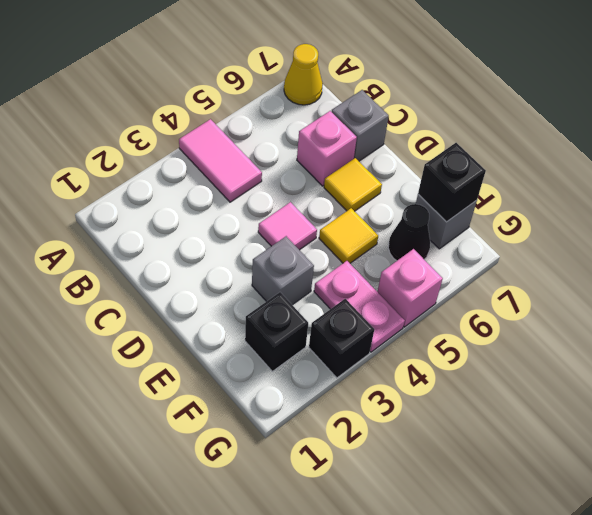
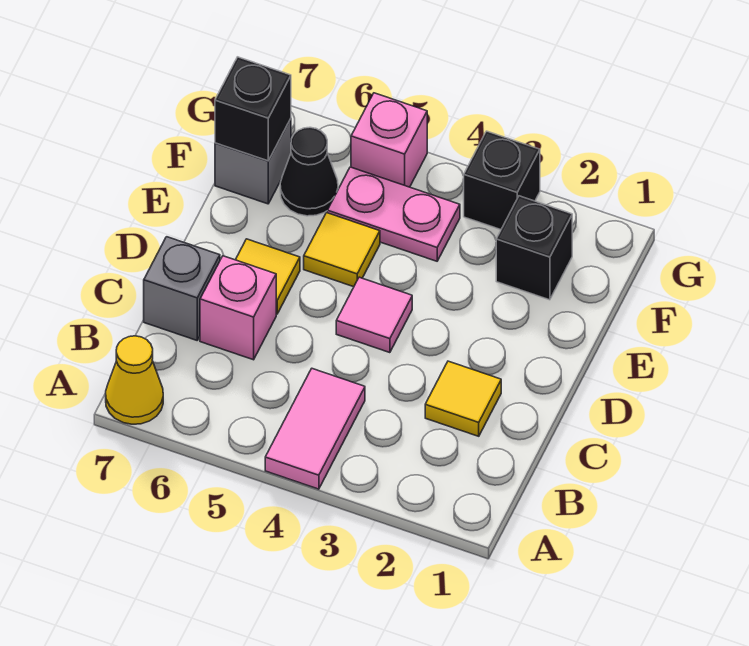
none -> yellow tile C2 level 1
grey brick E3 level 1 -> none
pink plate F4:G4 level 1 -> pink plate F4:F5 level 1

